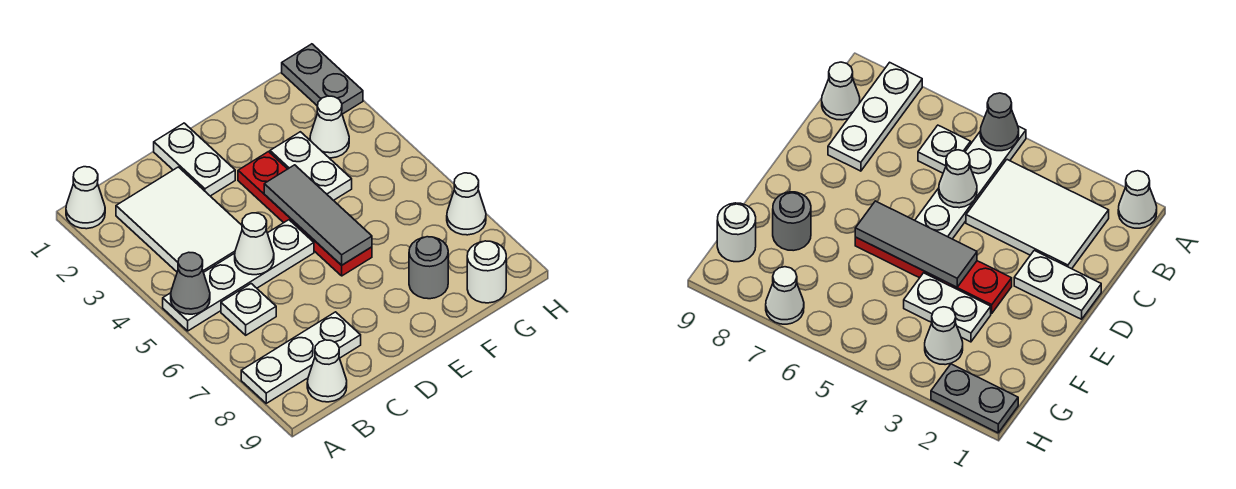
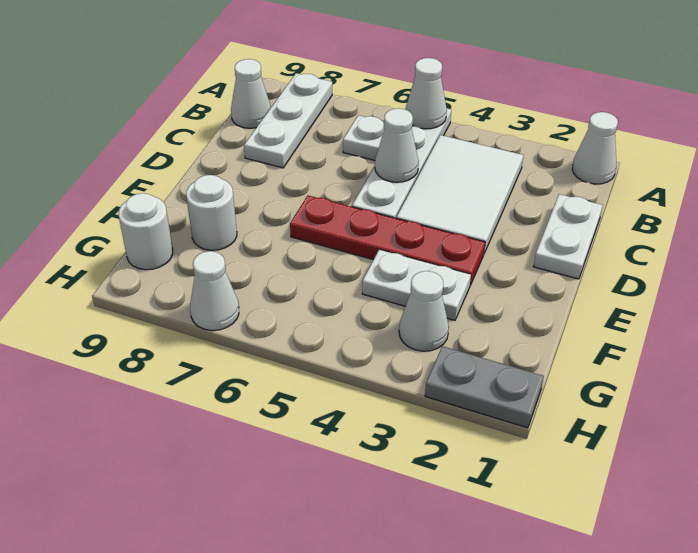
grey cone A5 level 2 -> white cone A5 level 2
white tile B2:C4 level 1 -> white tile B3:D4 level 1
white plate D1:D2 level 1 -> white plate C1:D1 level 1
grey tile E4:E6 level 2 -> none
grey round brick F8 level 1 -> white round brick F8 level 1

